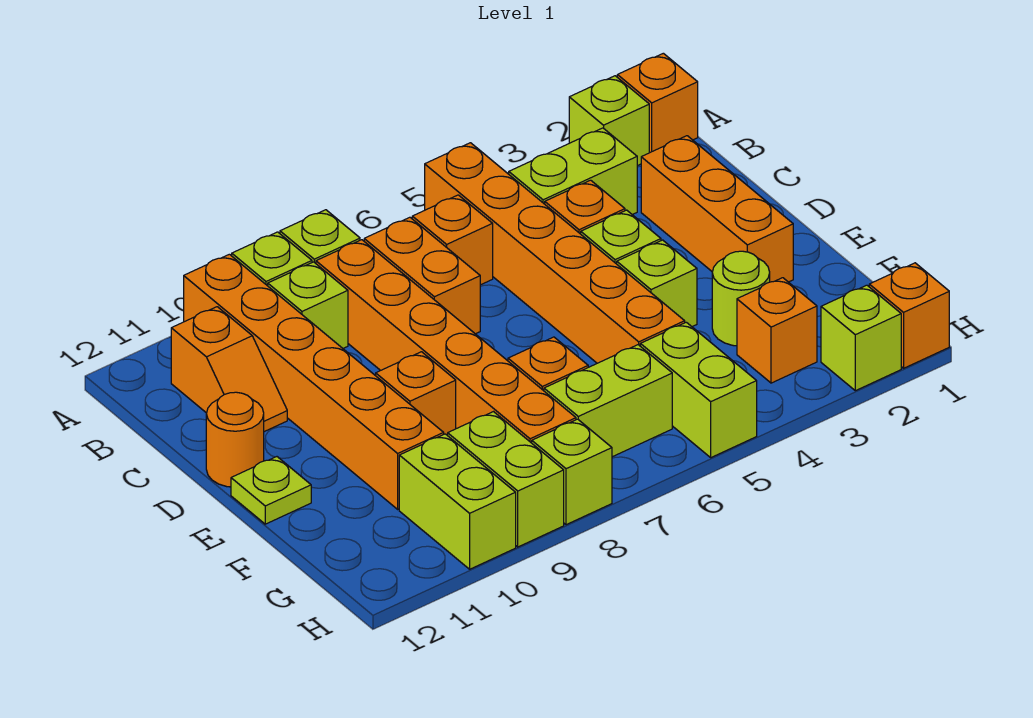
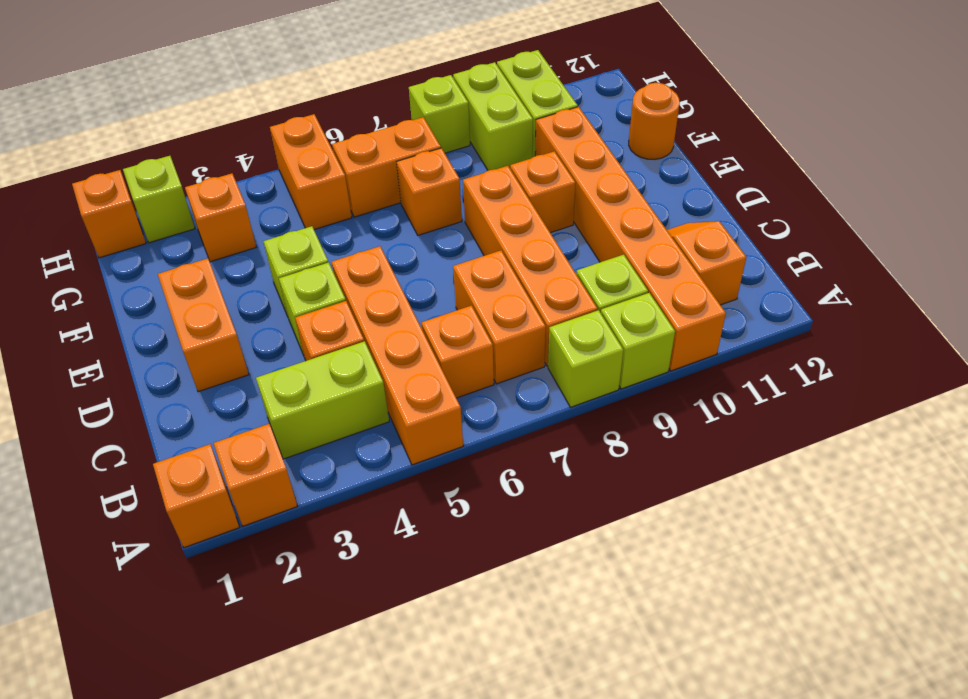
lime brick A2 level 1 -> orange brick A2 level 1
orange brick A5:F5 level 1 -> orange brick A5:D5 level 1
orange brick B8:G8 level 1 -> orange brick B8:E8 level 1
orange brick C2:E2 level 1 -> orange brick D2:E2 level 1
orange round brick D12 level 1 -> orange round brick F12 level 1
lime plate E12 level 1 -> none
lime round brick F3 level 1 -> none
lime brick G5:H5 level 1 -> orange brick G5:H5 level 1
lime brick G6:G7 level 1 -> orange brick G6:G7 level 1

